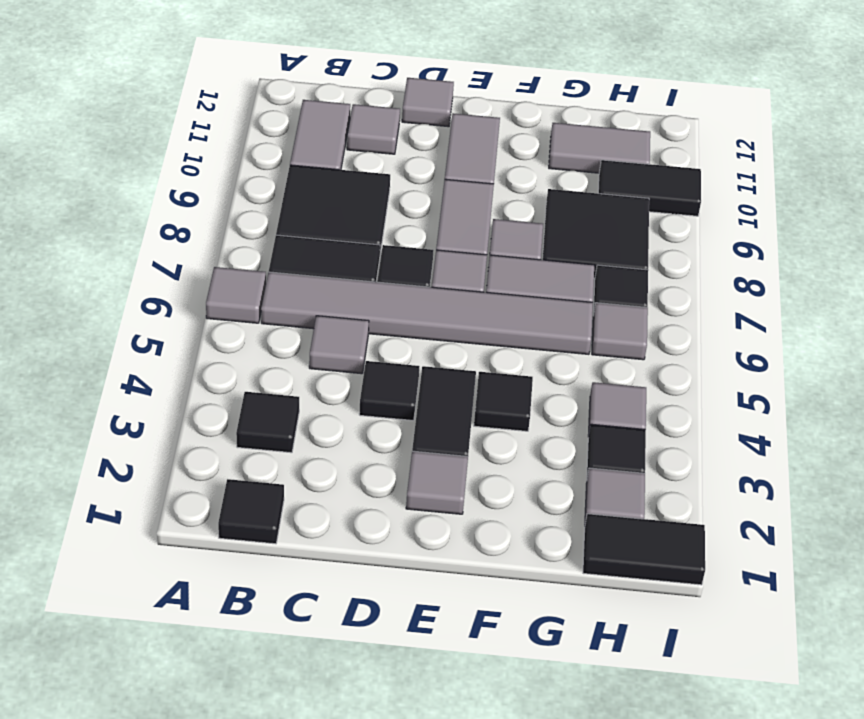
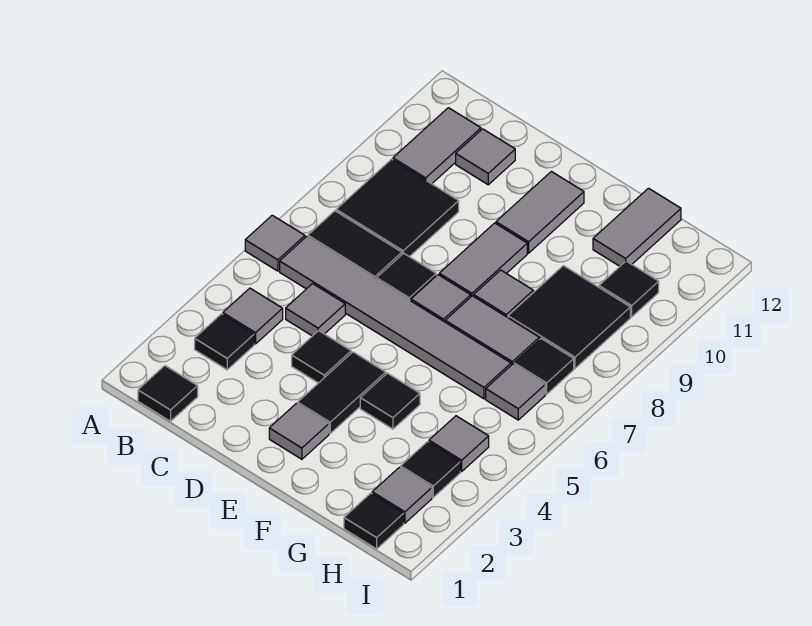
grey tile D12 level 1 -> grey tile B4 level 1
grey tile G11:H11 level 1 -> grey tile G11:G12 level 1
black tile H1:I1 level 1 -> black tile H1 level 1
black tile H10:I10 level 1 -> black tile H10 level 1

